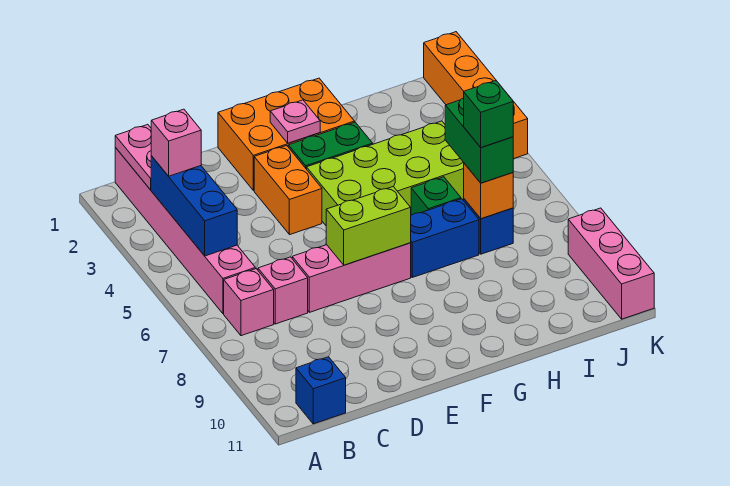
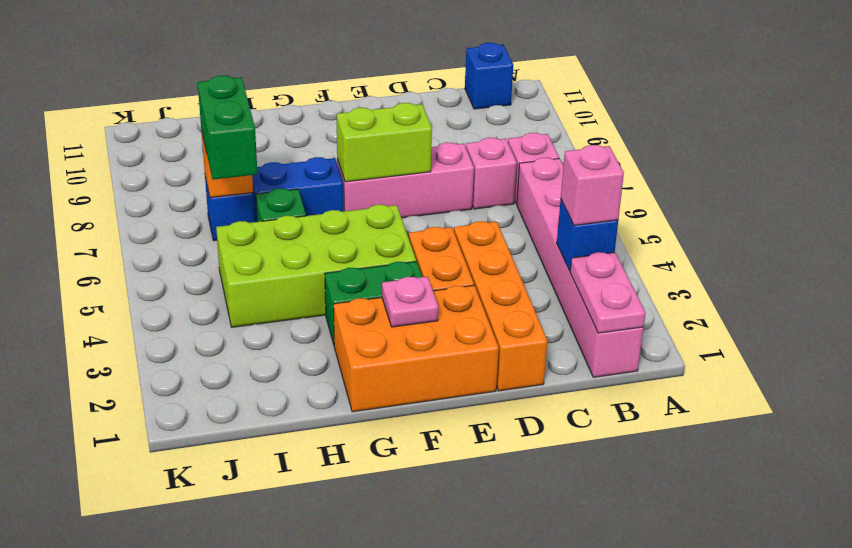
blue brick B3:B5 level 2 -> blue brick B3 level 2
green brick I7 level 4 -> none
orange brick K1:K4 level 1 -> orange brick D1:D4 level 1
pink brick K9:K11 level 1 -> none

